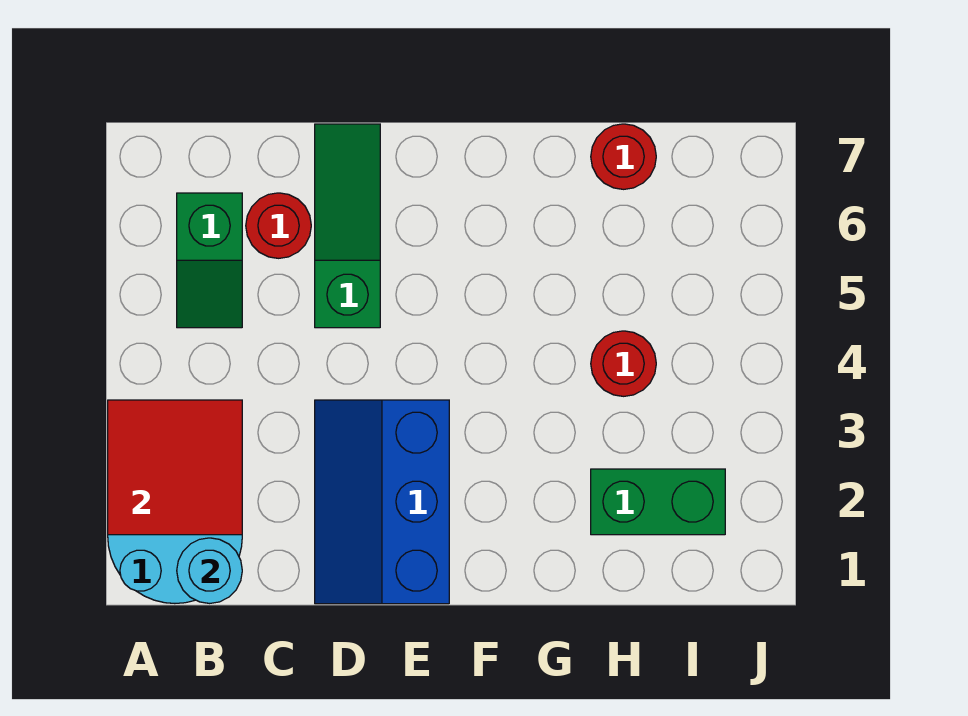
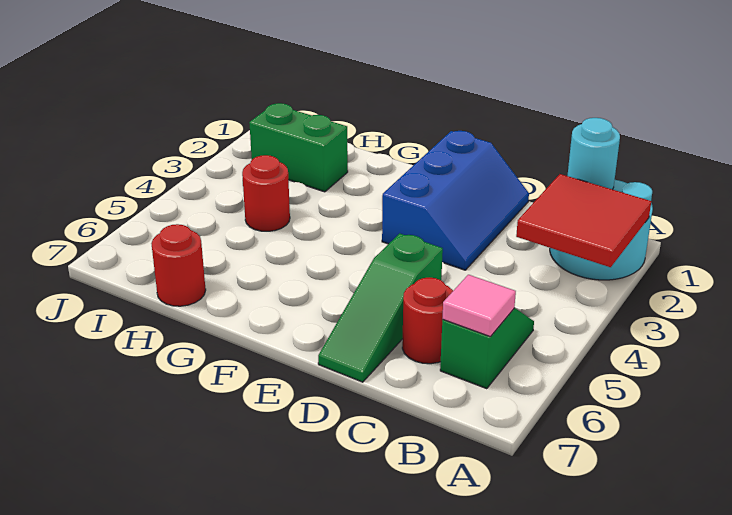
none -> pink tile B6 level 2

